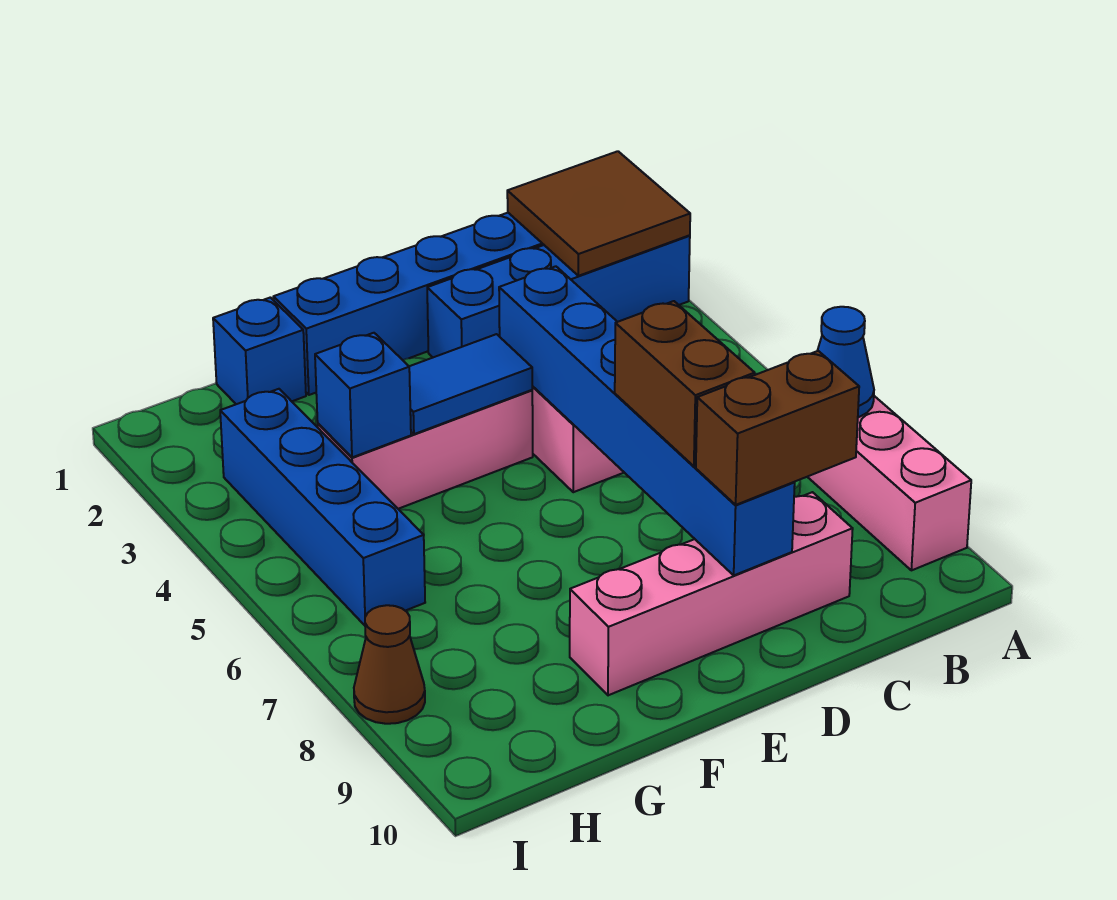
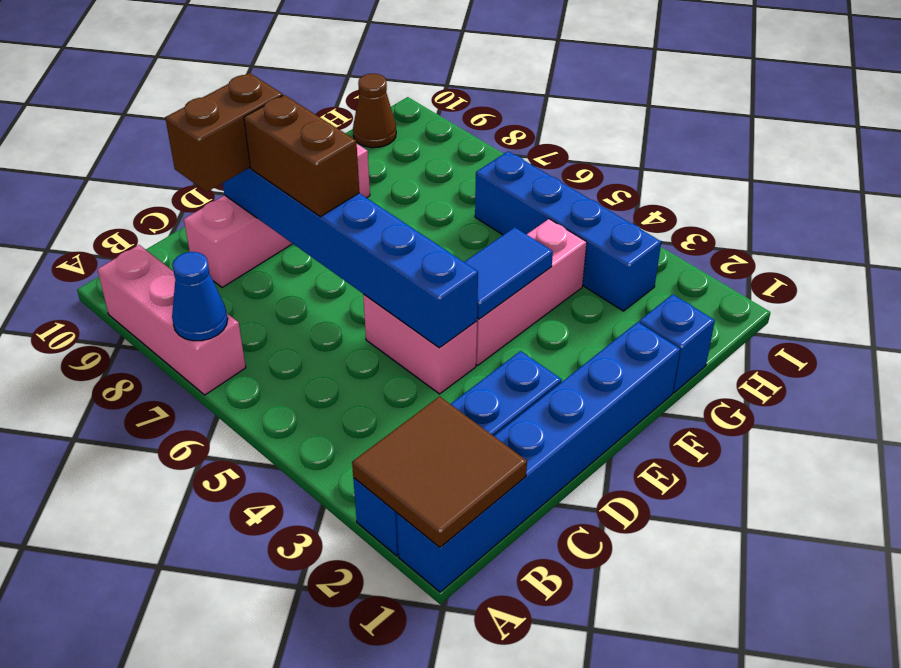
blue brick G4 level 2 -> none
brown cone I8 level 1 -> brown cone H10 level 1

